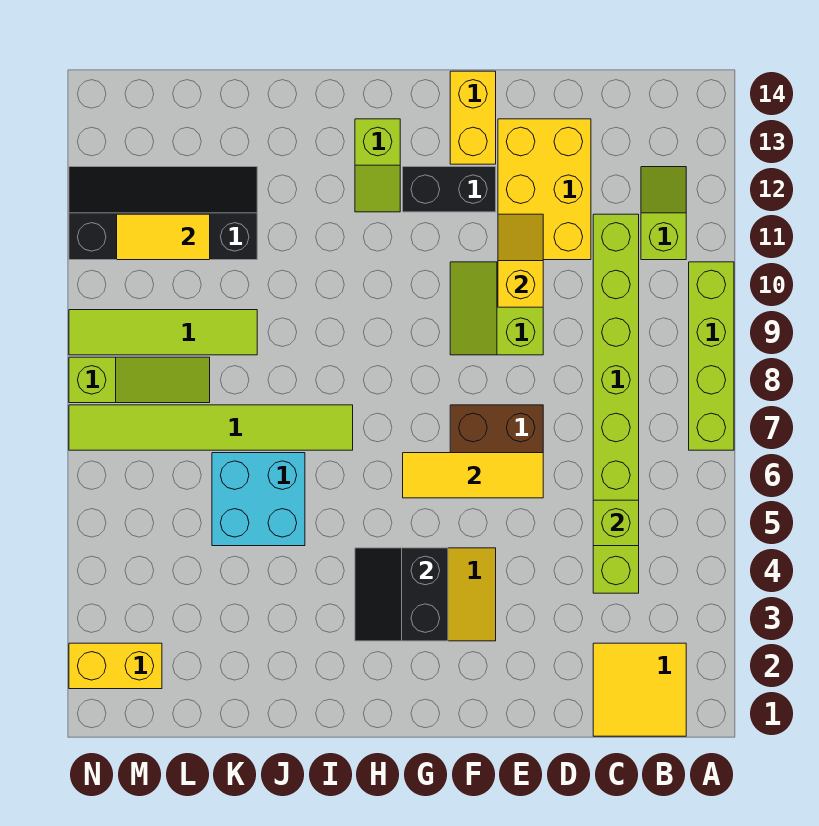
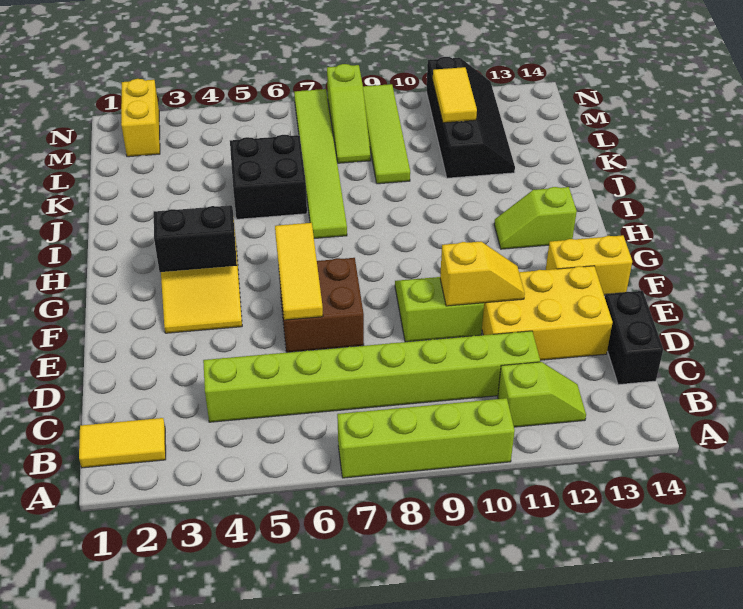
yellow tile B1:C2 level 1 -> yellow tile B1:B2 level 1
lime brick C5 level 2 -> none
black brick F12:G12 level 1 -> black brick C14:D14 level 1
cyan brick J5:K6 level 1 -> black brick J5:K6 level 1

